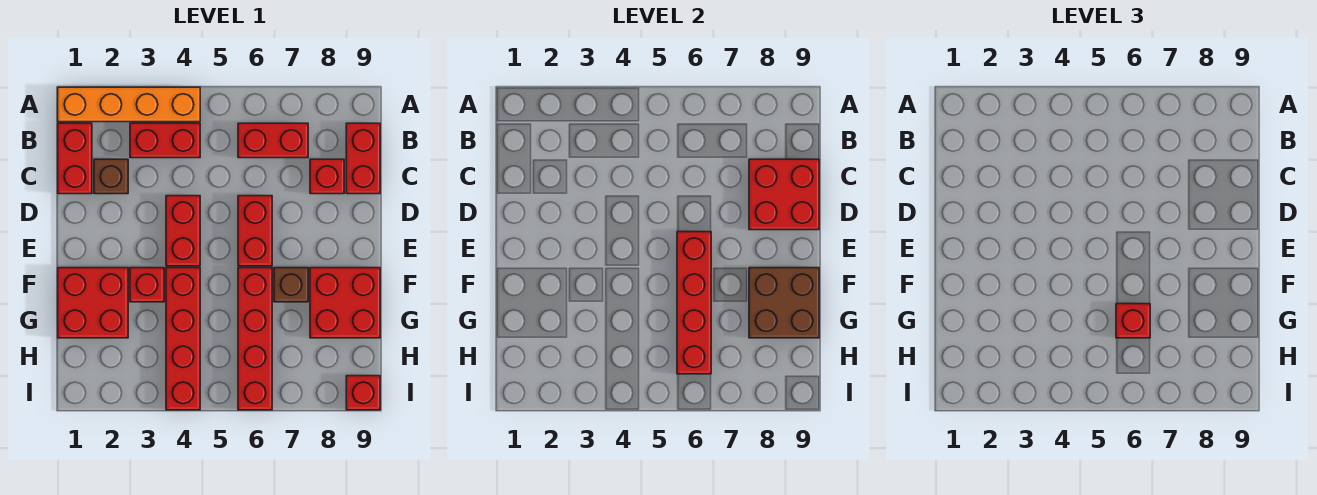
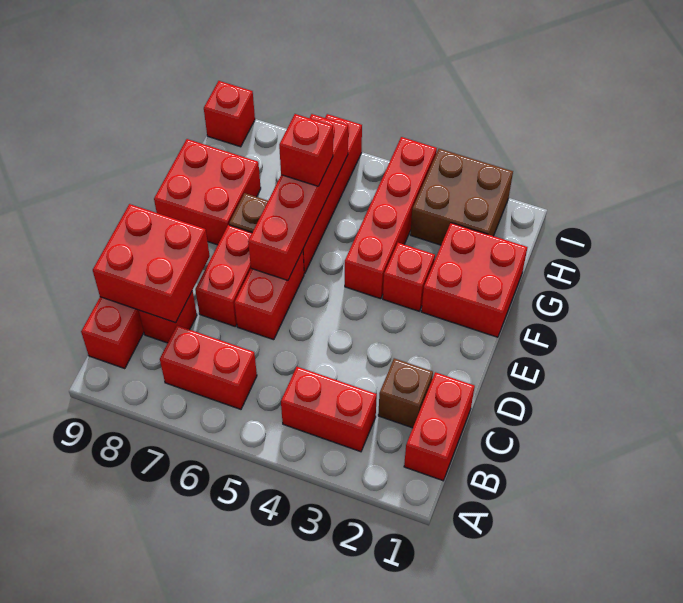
orange brick A1:A4 level 1 -> none
red brick D4:E4 level 1 -> red brick D7:E7 level 1
brown brick F8:G9 level 2 -> brown brick H2:I3 level 1

